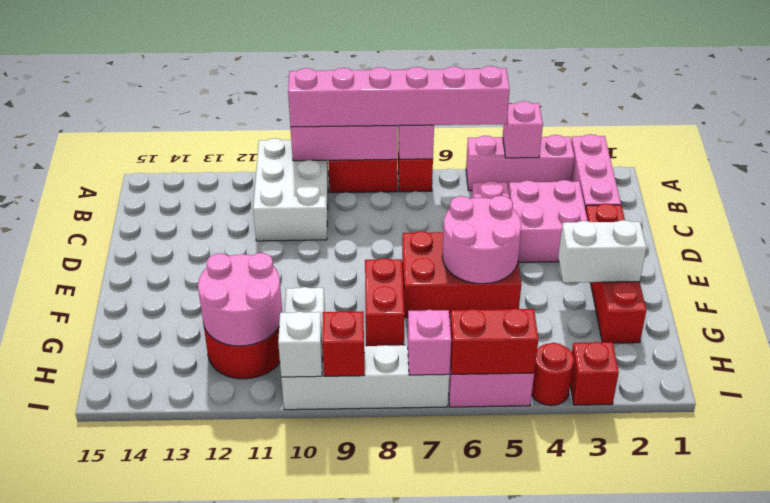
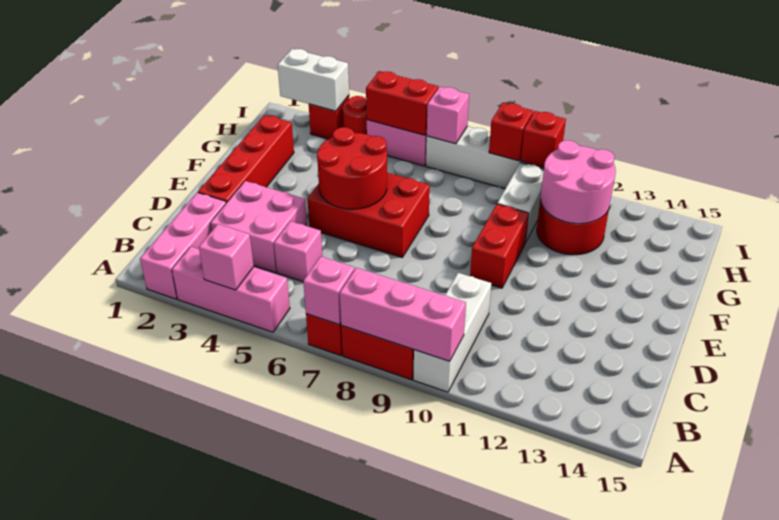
pink brick A5:A10 level 3 -> none
white brick A10:C11 level 1 -> white brick A10:C10 level 1
pink round brick E5:F6 level 2 -> red round brick E5:F6 level 2
white brick F2:F3 level 2 -> white brick I2:I3 level 2
red brick F8:G8 level 1 -> red brick E10:F10 level 1
white brick I10 level 2 -> red brick I10 level 2

